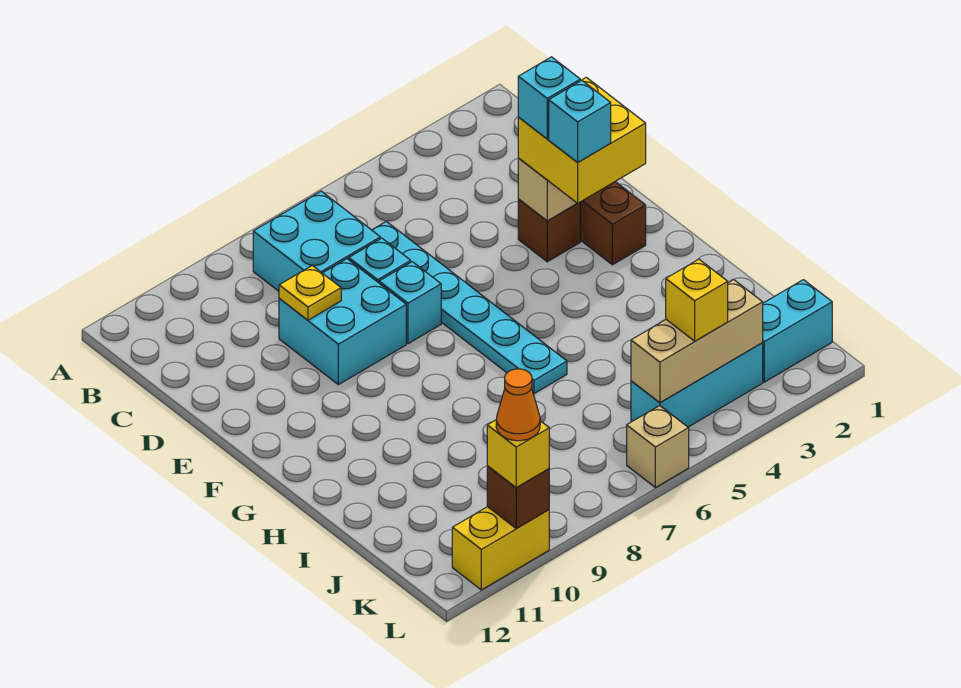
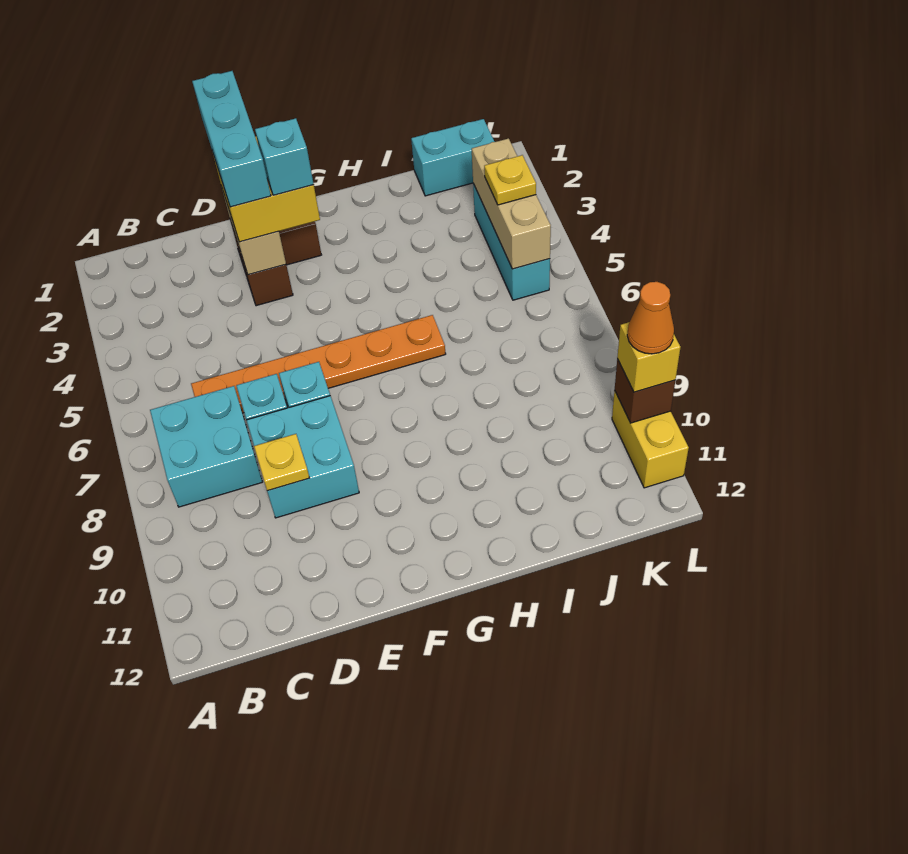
cyan plate C6:H6 level 1 -> orange plate C6:H6 level 1
cyan brick E3 level 4 -> cyan brick E1:E3 level 4
cyan brick K1:K2 level 1 -> cyan brick J1:K1 level 1
yellow brick K4 level 3 -> yellow plate K4 level 3
tan brick L6 level 1 -> none

